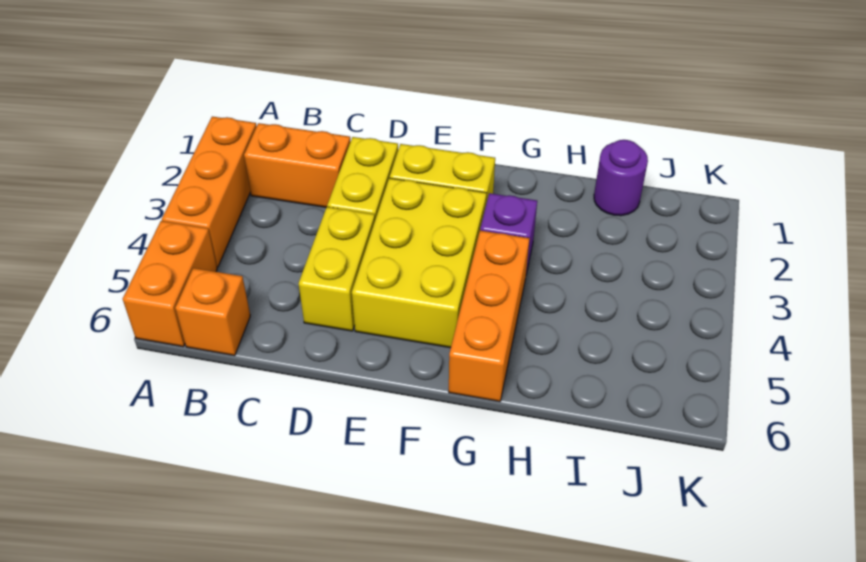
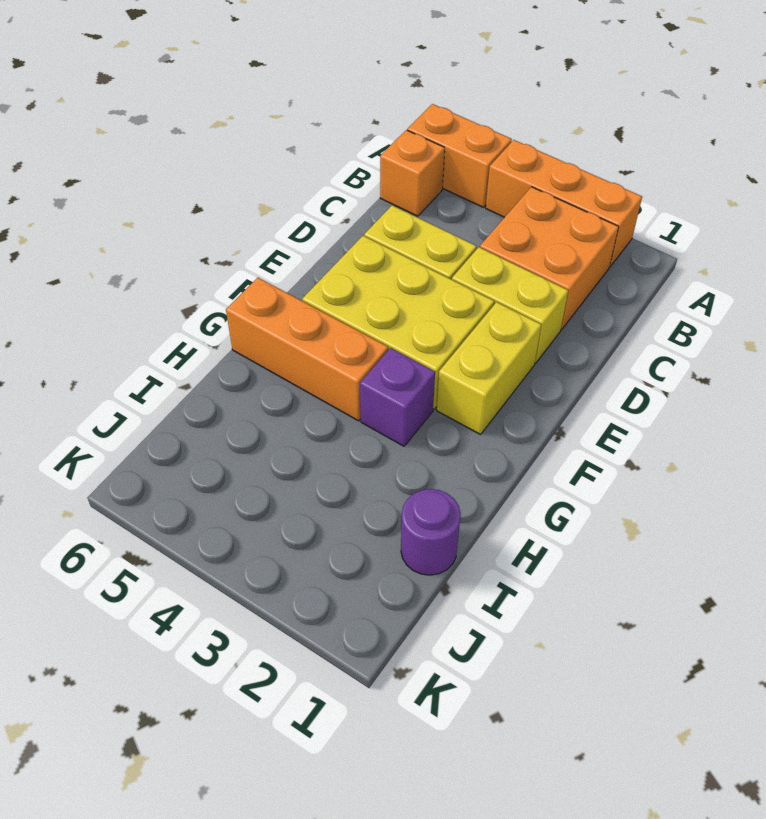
orange brick B2:C2 level 1 -> orange brick B2:C3 level 1

